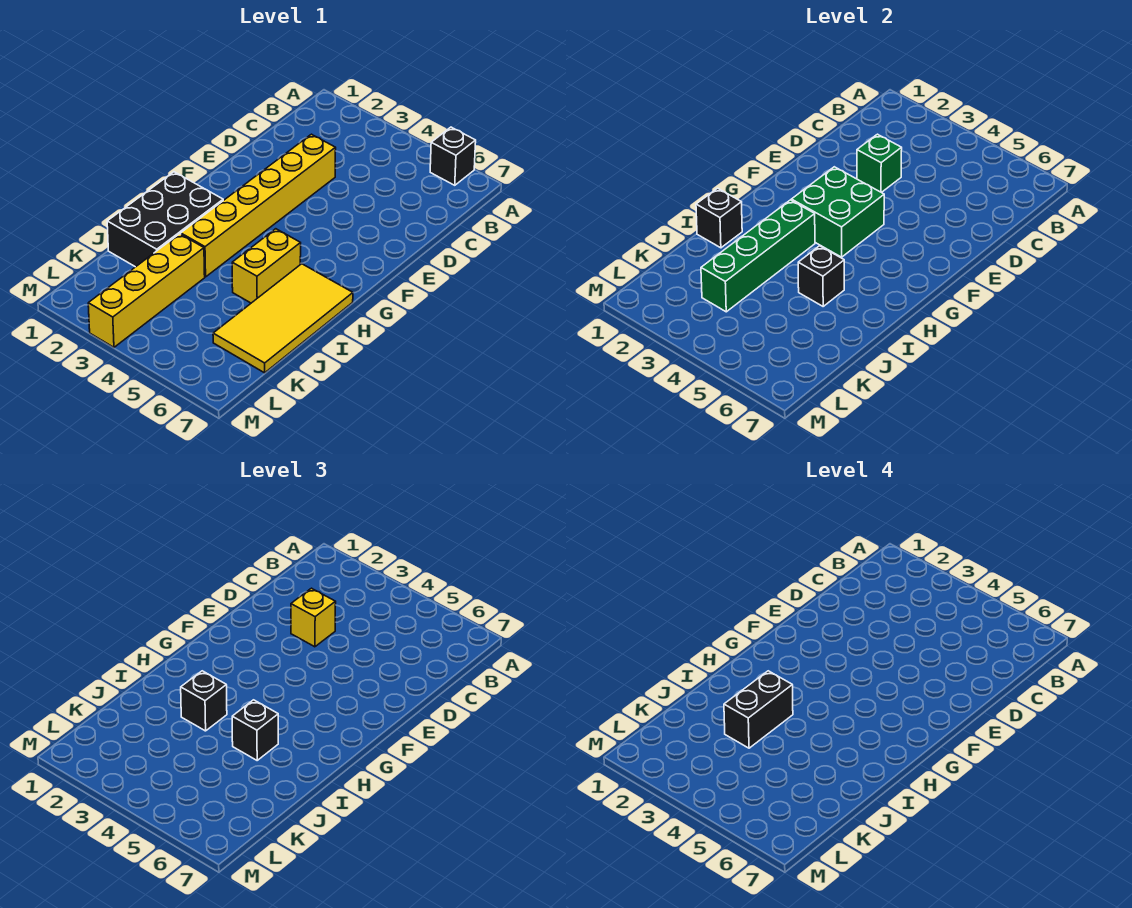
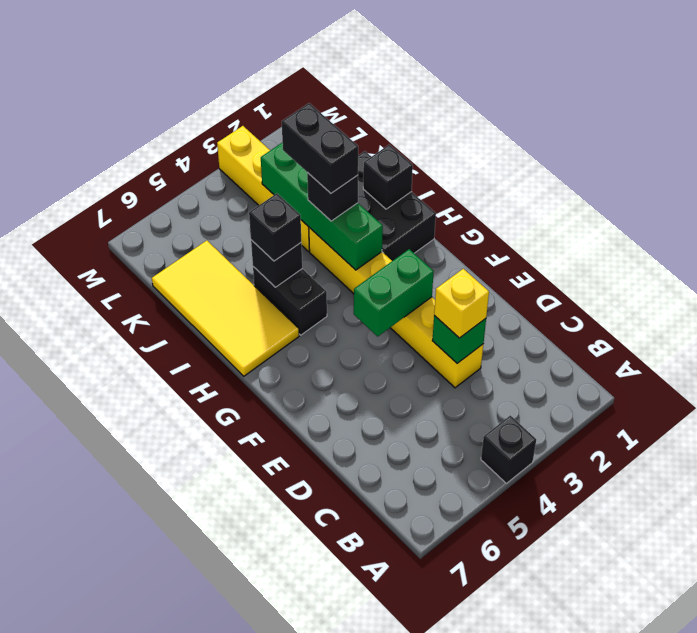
black brick A6 level 1 -> black brick A4 level 1
green brick F3:G4 level 2 -> green brick F3:F4 level 2
yellow brick H5:I5 level 1 -> black brick H5:I5 level 1

